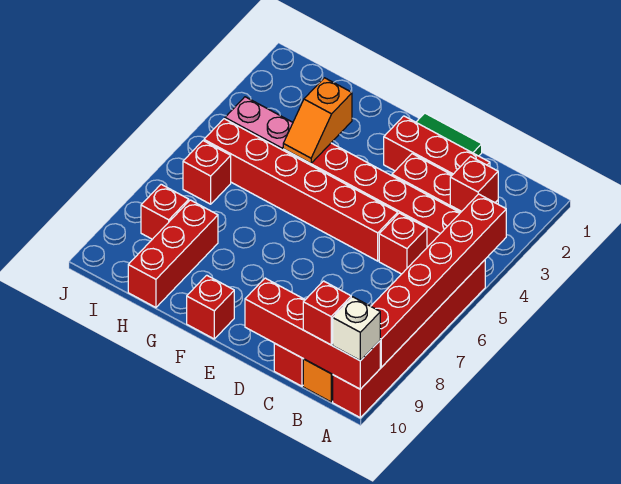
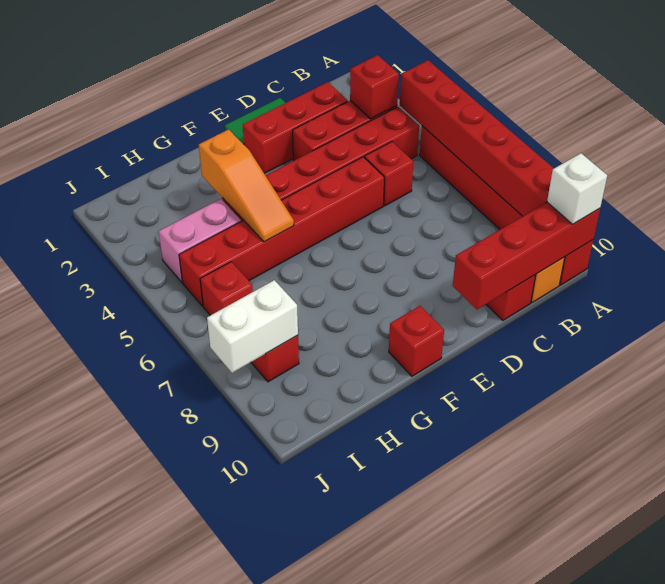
red brick B10 level 3 -> none
orange slope G3:G4 level 2 top 3 -> orange slope G3:G5 level 2 top 3
red brick H8:H10 level 1 -> none
none -> white brick I8:J8 level 2

